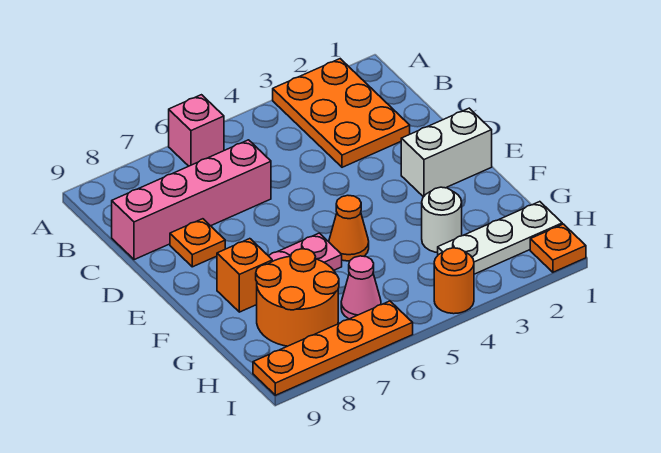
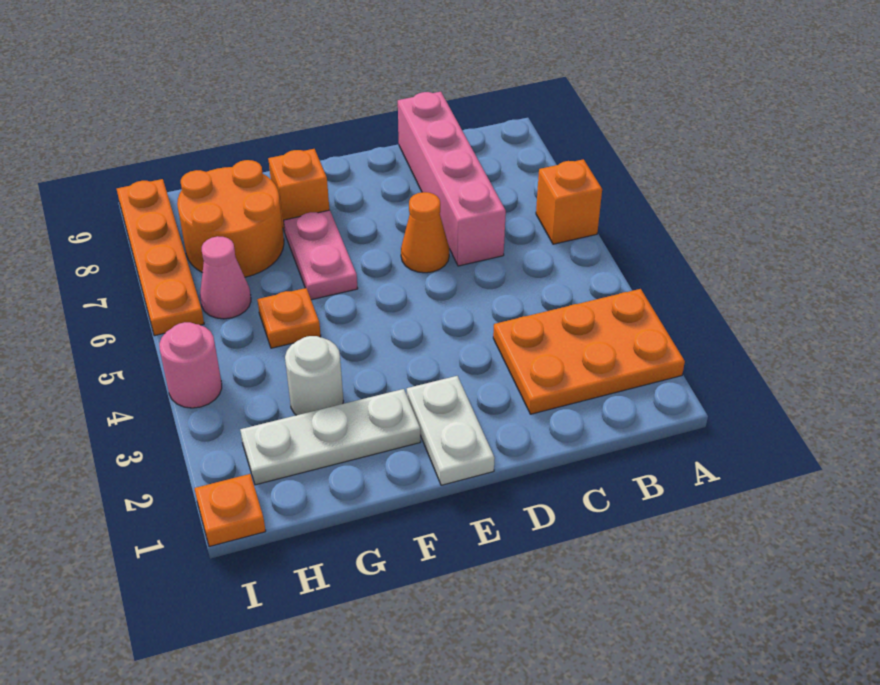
pink brick A6 level 1 -> orange brick A6 level 1
orange plate D8 level 1 -> orange plate G5 level 1
white brick E1:E2 level 1 -> white plate E1:E2 level 1
orange cone F5 level 1 -> orange cone D6 level 1
white plate H1:H3 level 1 -> white plate F2:H2 level 1
orange round brick I4 level 1 -> pink round brick I4 level 1

